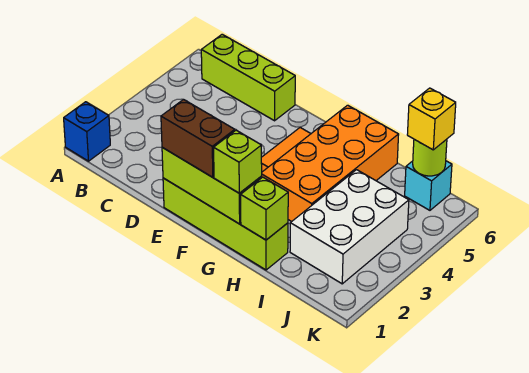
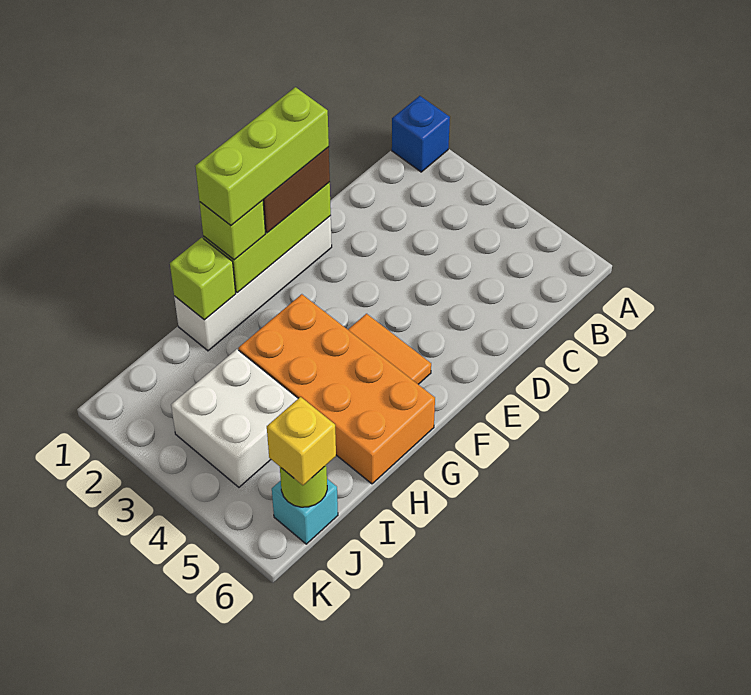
lime brick B6:D6 level 1 -> lime brick E1:G1 level 4
lime brick E1:H1 level 1 -> white brick E1:H1 level 1
white brick I2:J4 level 1 -> white brick I3:J4 level 1

